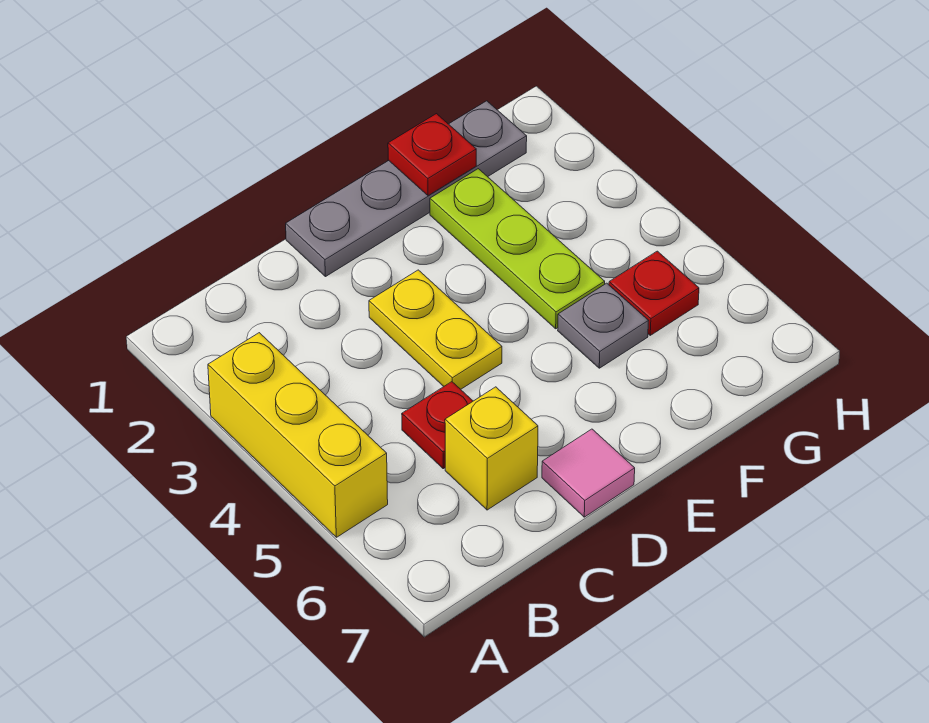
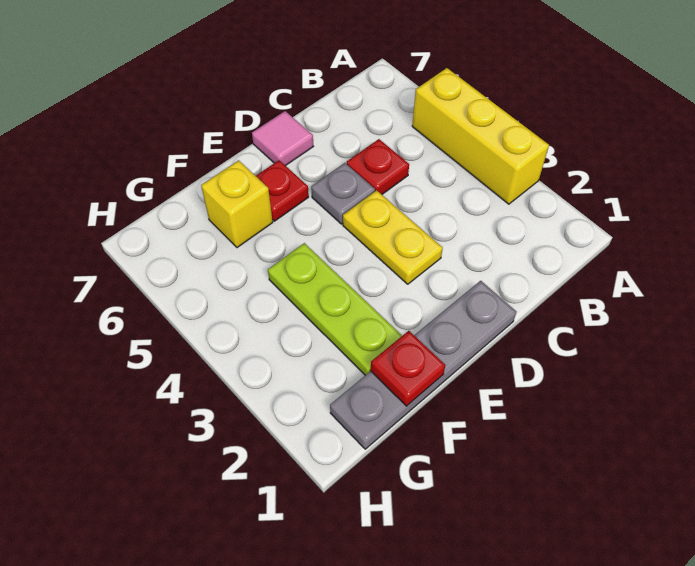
yellow brick C6 level 1 -> yellow brick F6 level 1
grey plate F5 level 1 -> grey plate D5 level 1
red plate G5 level 1 -> red plate E6 level 1

